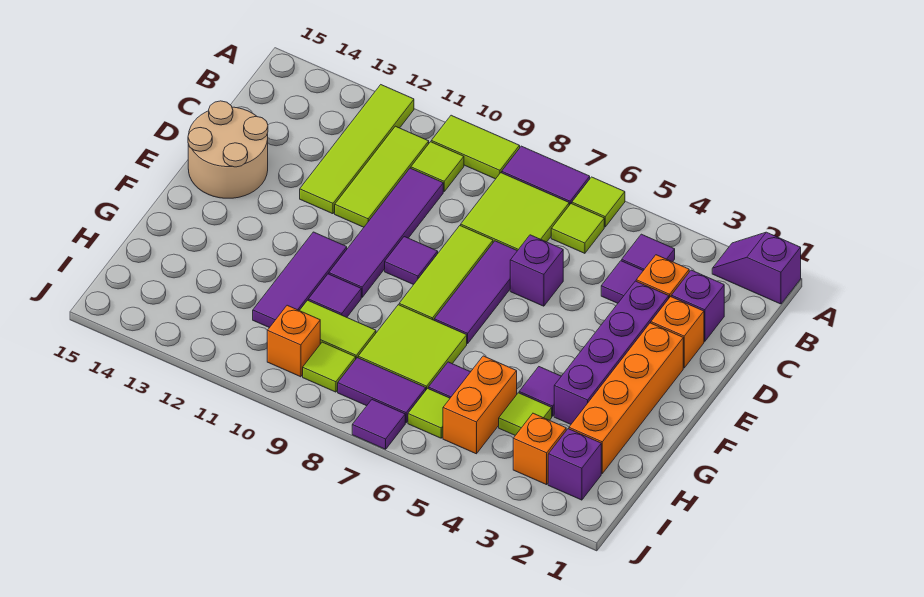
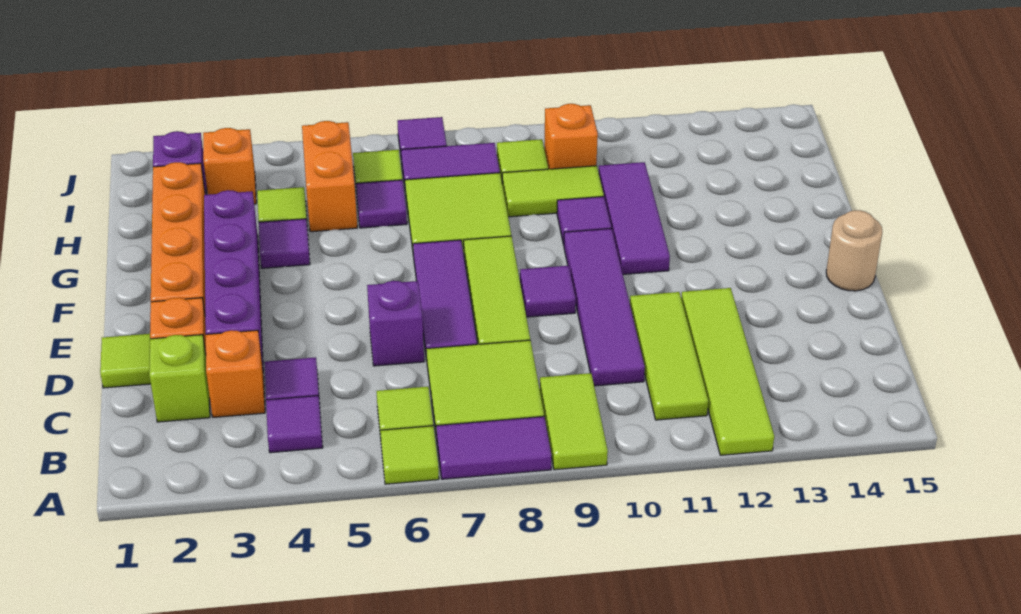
purple slope A1:A2 level 1 top 1 -> none
lime tile A9:A10 level 1 -> lime tile A9:B9 level 1
lime tile B10 level 1 -> lime tile D1 level 1
purple brick C2 level 1 -> lime brick C2 level 1
tan round brick D14:E15 level 1 -> tan round brick E15 level 1

